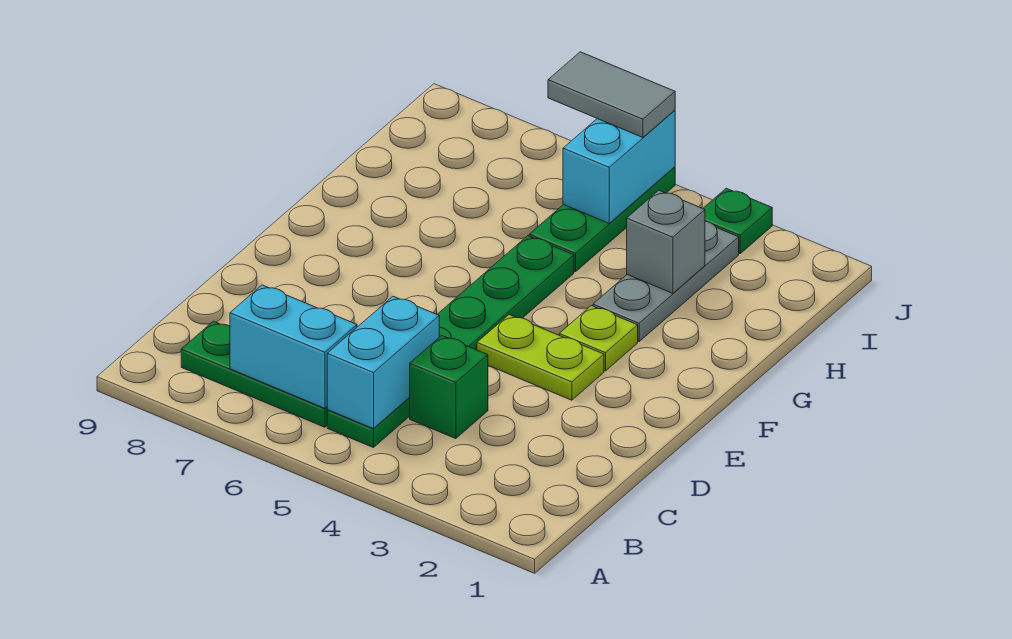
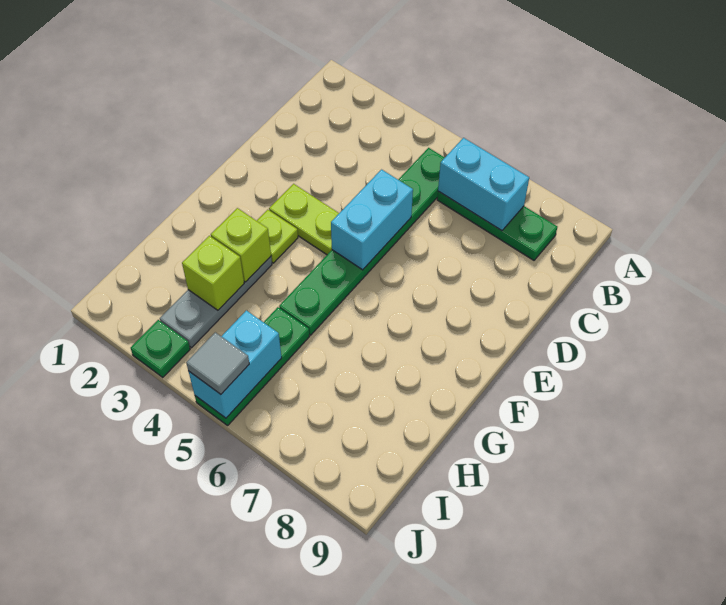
cyan brick B5:C5 level 2 -> cyan brick D5:E5 level 2
green brick C4 level 1 -> none
none -> lime brick G3 level 2
grey brick H3 level 2 -> lime brick H3 level 2
grey tile J5:J6 level 3 -> grey tile J5 level 3

